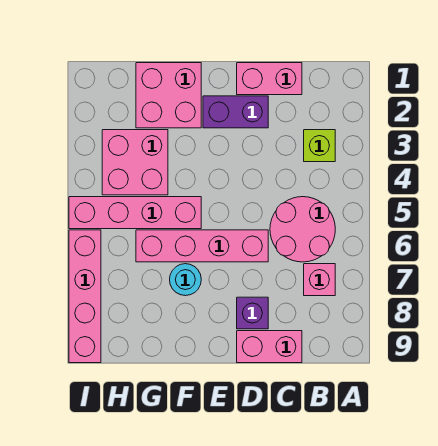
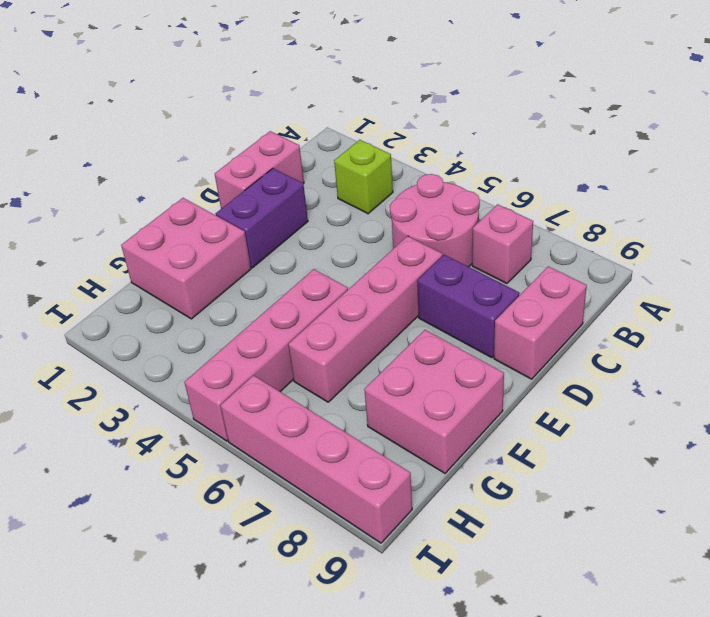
purple brick D8 level 1 -> purple brick D7:D8 level 1
cyan round brick F7 level 1 -> none
pink brick G3:H4 level 1 -> pink brick F8:G9 level 1

